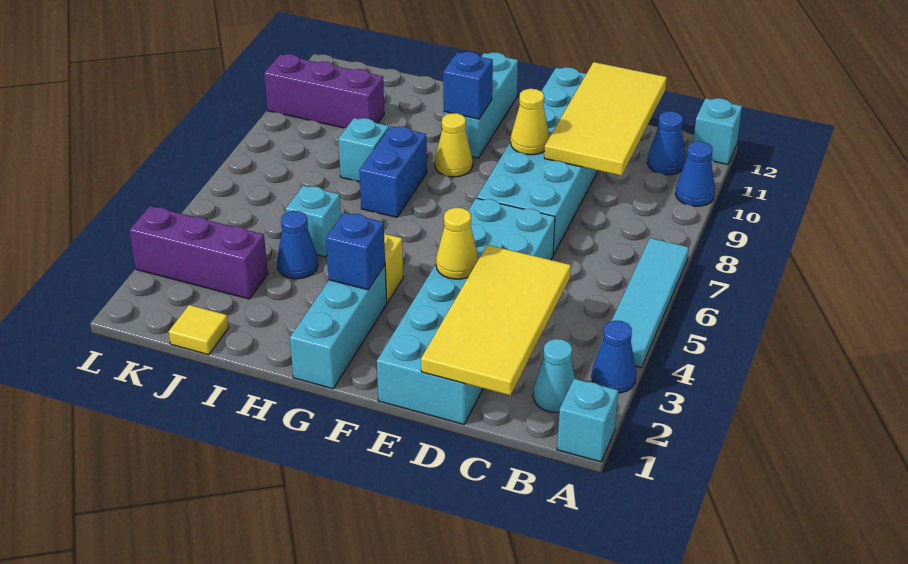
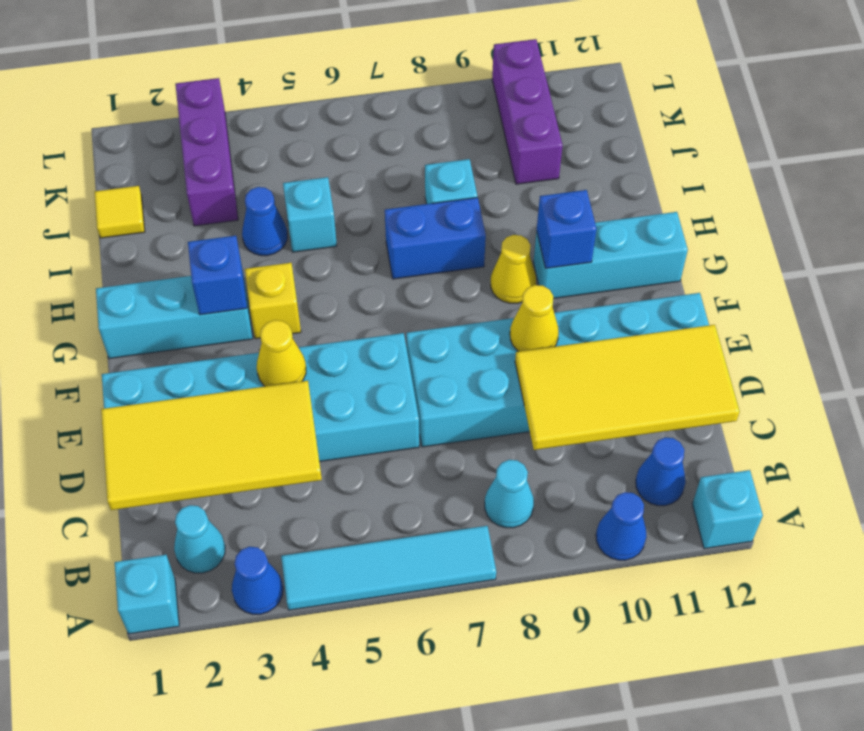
none -> cyan cone B8 level 1

